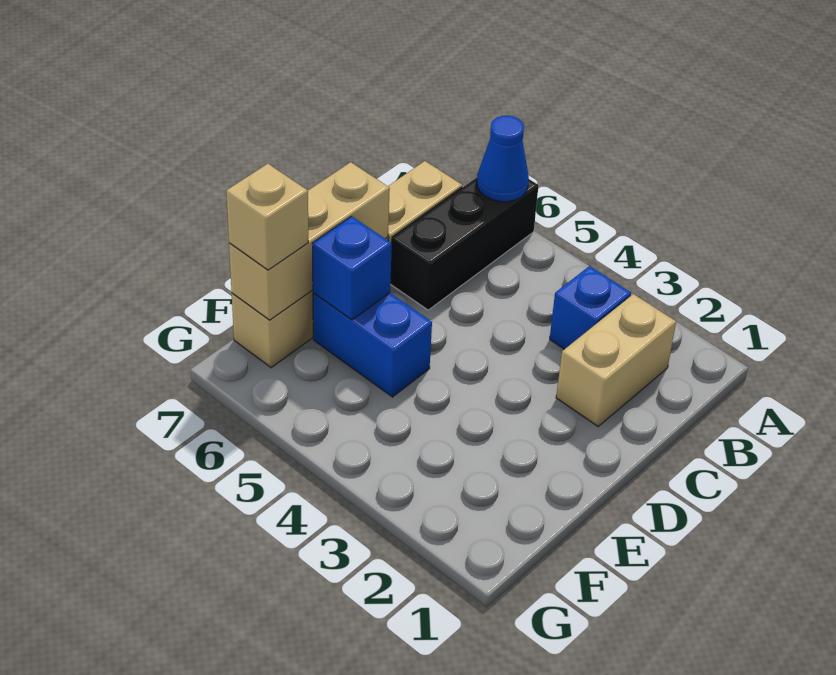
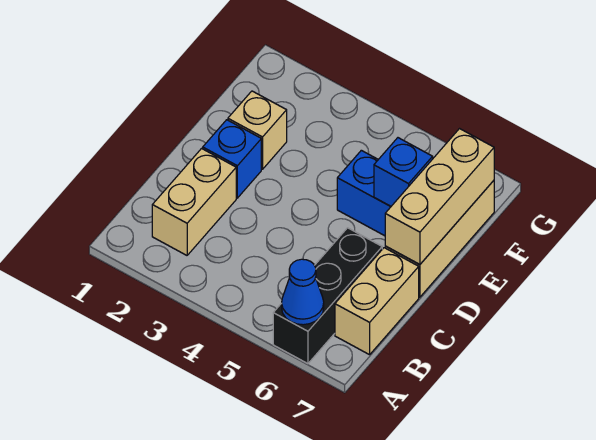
blue brick B3 level 1 -> blue brick D2 level 1
tan brick F7 level 3 -> tan brick E2 level 1

